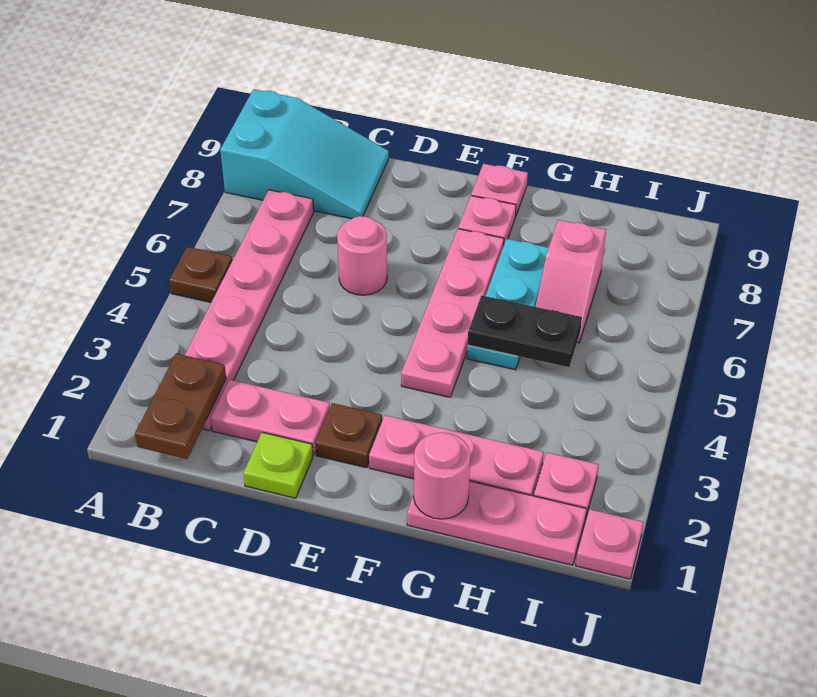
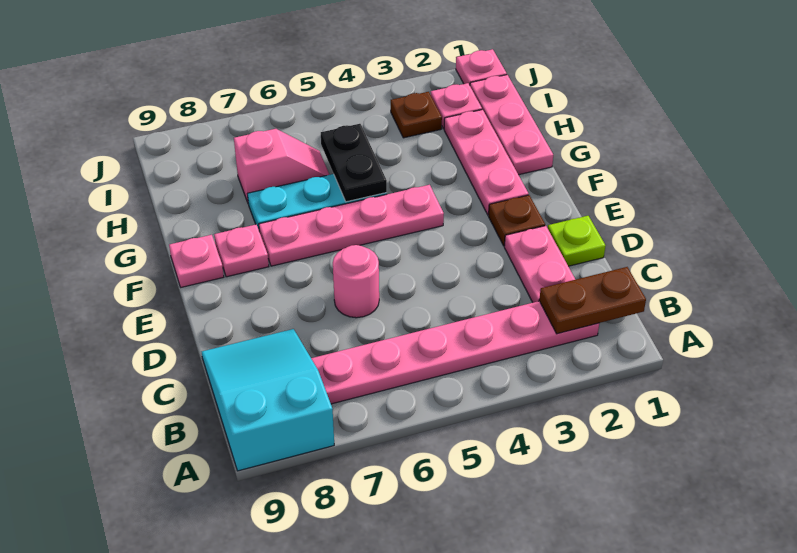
brown plate A5 level 1 -> brown plate I3 level 1
pink round brick G1 level 2 -> none

